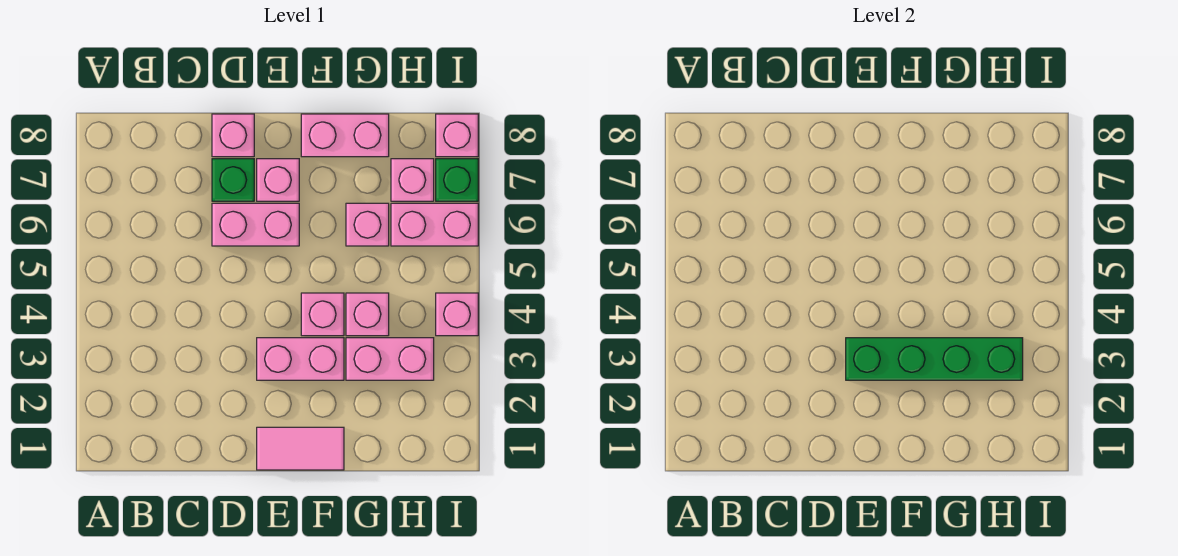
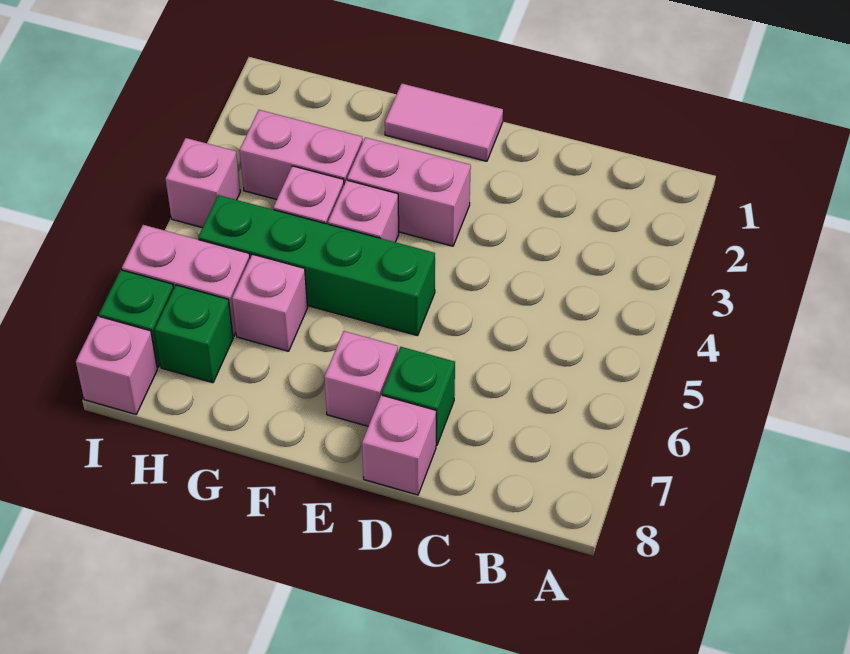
pink brick D6:E6 level 1 -> none
green brick E3:H3 level 2 -> green brick E5:H5 level 1
pink brick F8:G8 level 1 -> none
pink brick H7 level 1 -> green brick H7 level 1

